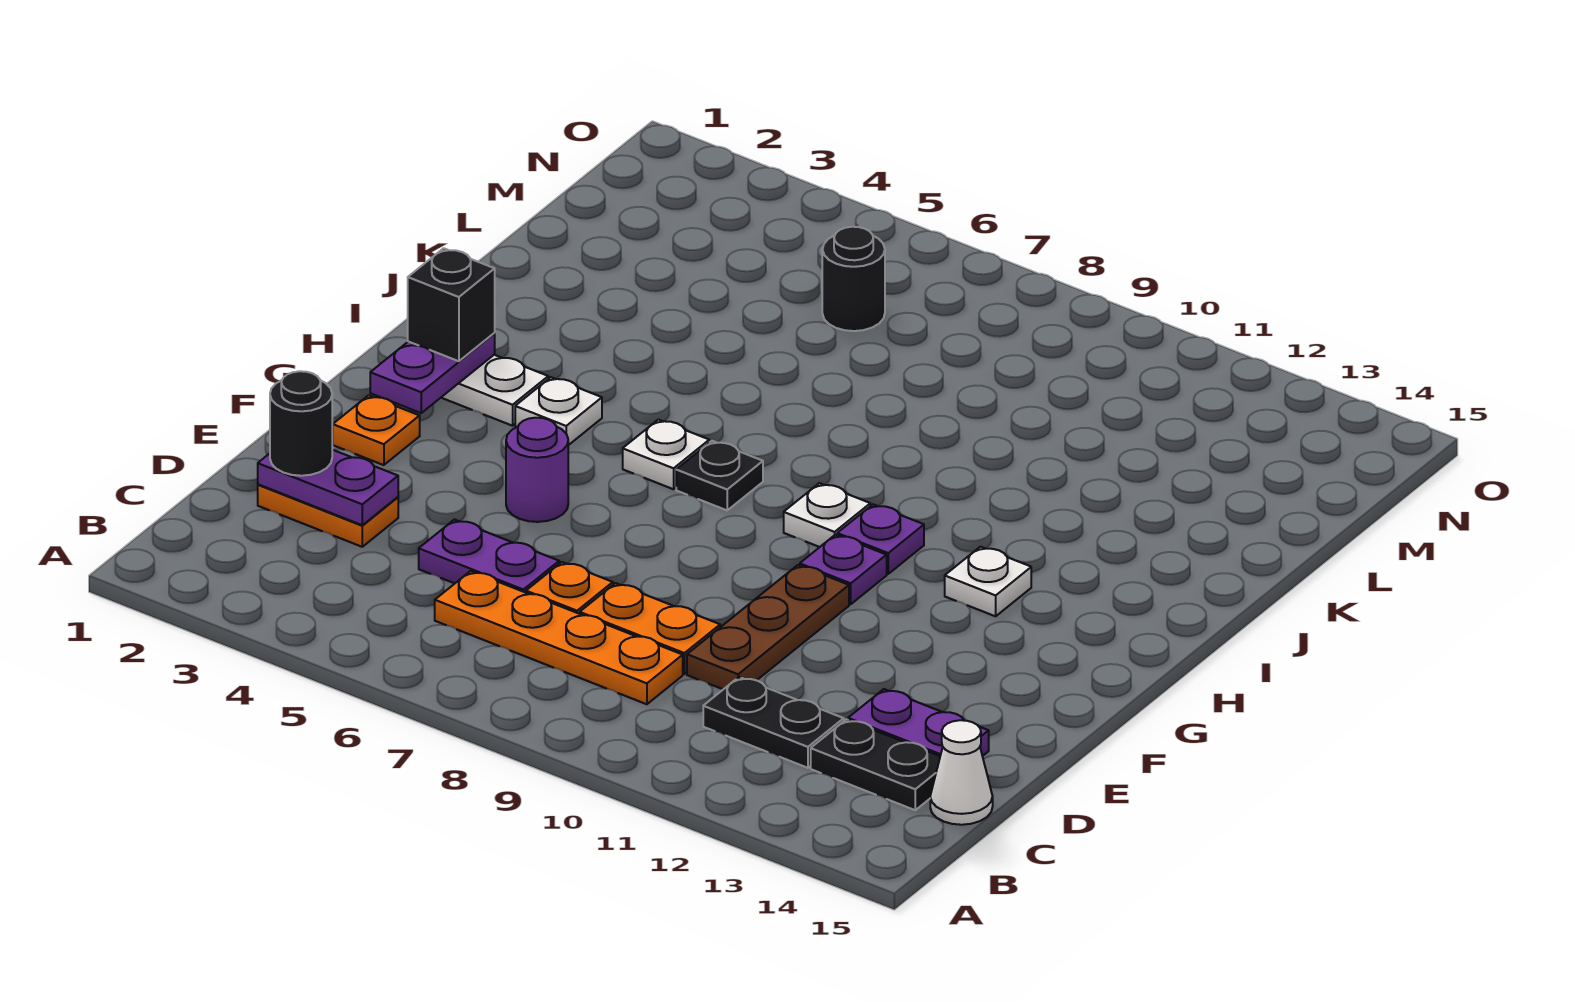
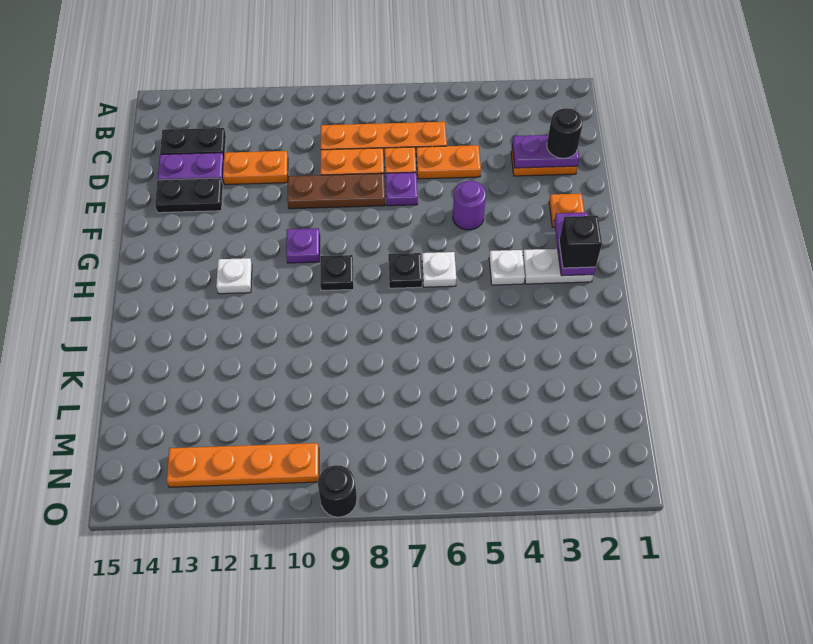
black plate C11:C12 level 1 -> black plate E13:E14 level 1
white cone C15 level 1 -> none
purple plate D5:D6 level 1 -> orange plate D5:D6 level 1
brown plate D10:F10 level 1 -> brown plate E8:E10 level 1
none -> orange plate D11:D12 level 1
white plate H9 level 1 -> black plate H9 level 1
purple plate H10 level 1 -> purple plate E7 level 1
black round brick M6 level 1 -> black round brick O9 level 1
none -> orange plate N10:N13 level 1

